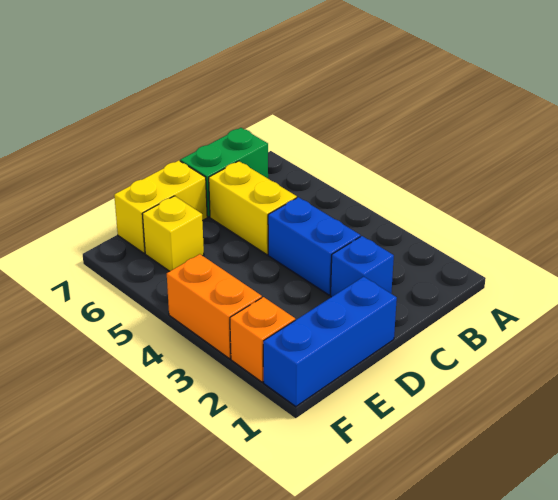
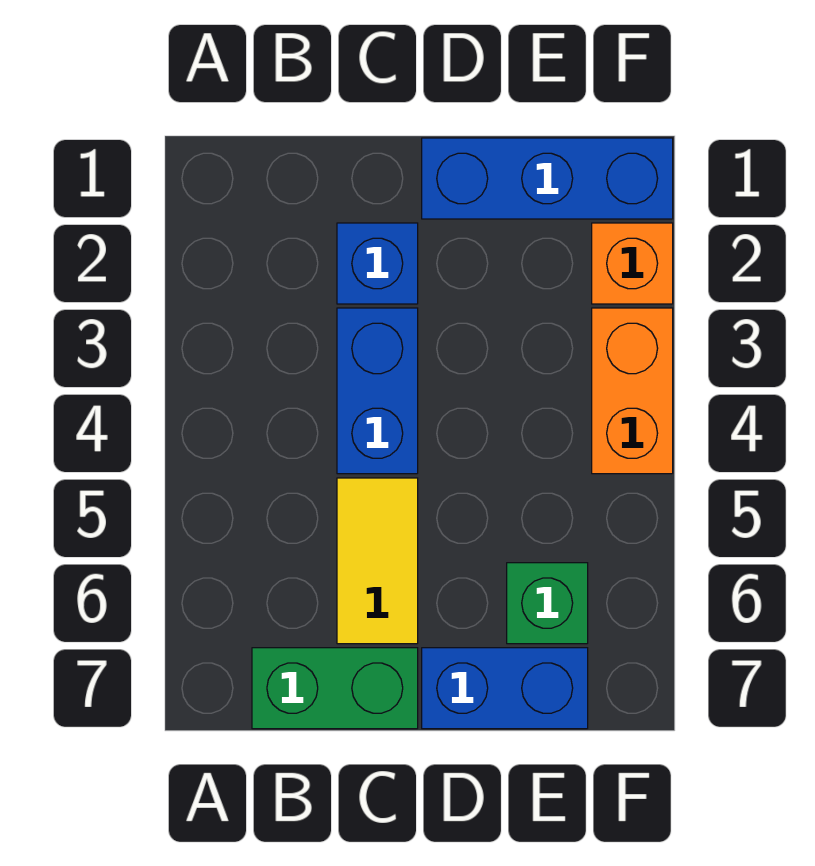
yellow brick C5:C6 level 1 -> yellow tile C5:C6 level 1
yellow brick D7:E7 level 1 -> blue brick D7:E7 level 1
yellow brick E6 level 1 -> green brick E6 level 1

